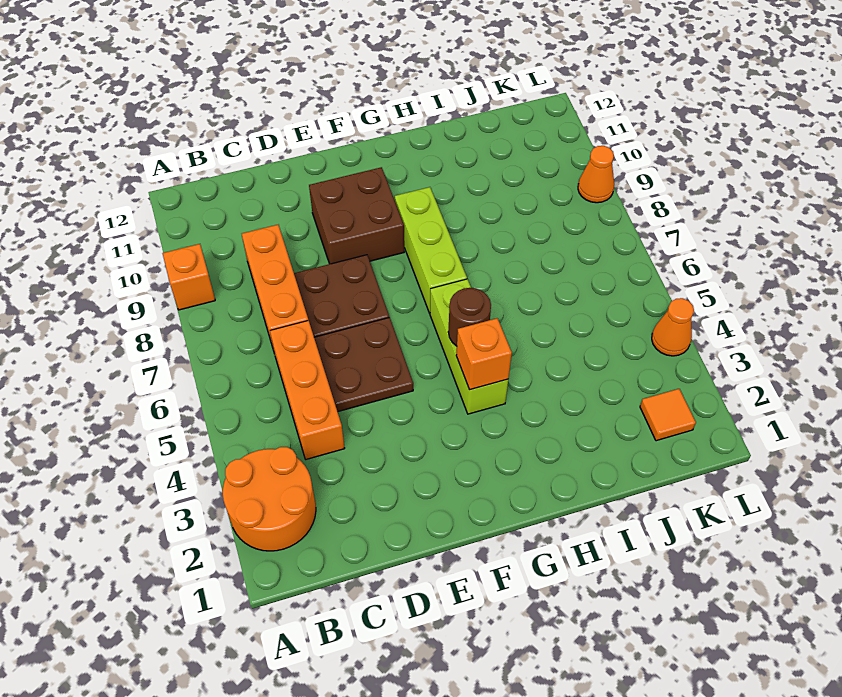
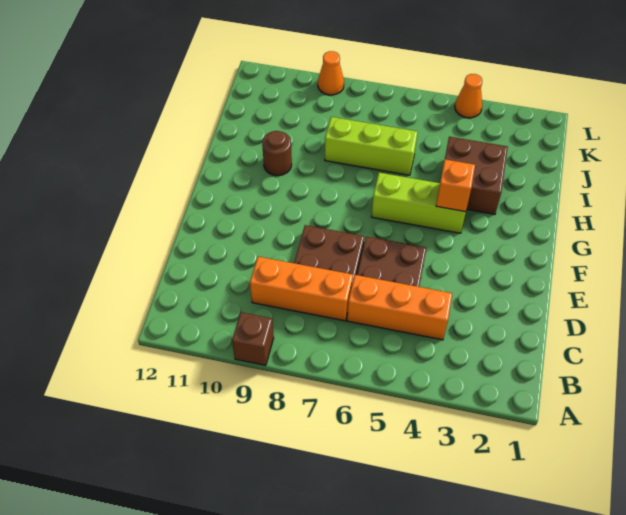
orange round brick A2:B3 level 1 -> none
orange brick A9 level 1 -> brown brick A9 level 1
brown brick E9:F10 level 1 -> brown brick H3:I4 level 1
brown round brick G5 level 2 -> brown round brick H10 level 1
lime brick G7:G9 level 1 -> lime brick I6:I8 level 1
orange tile K2 level 1 -> none

